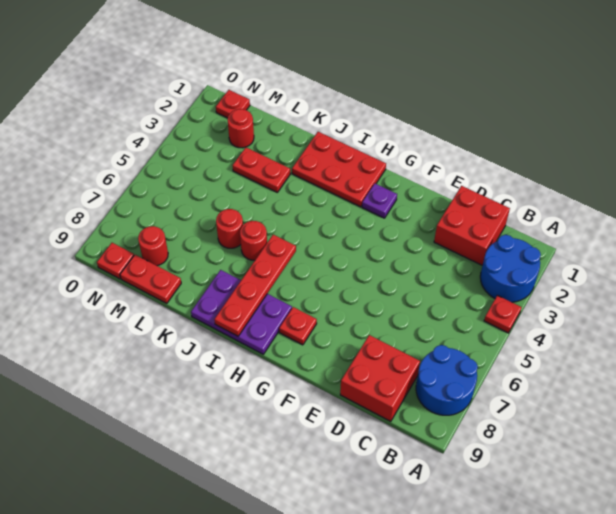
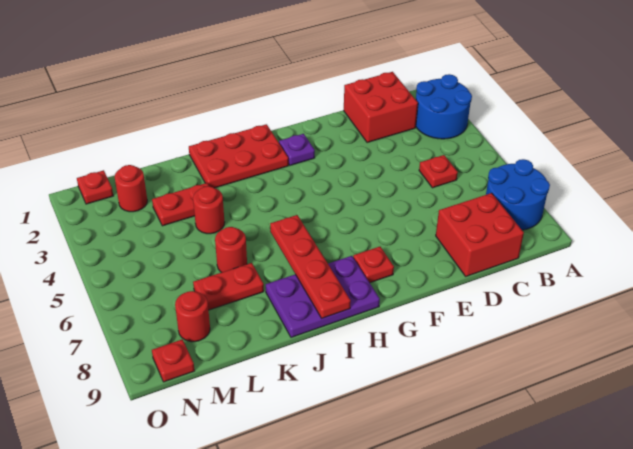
red plate A4 level 1 -> red plate C5 level 1
red round brick J6 level 1 -> red round brick K4 level 1
red plate L9:M9 level 1 -> red plate K7:L7 level 1

